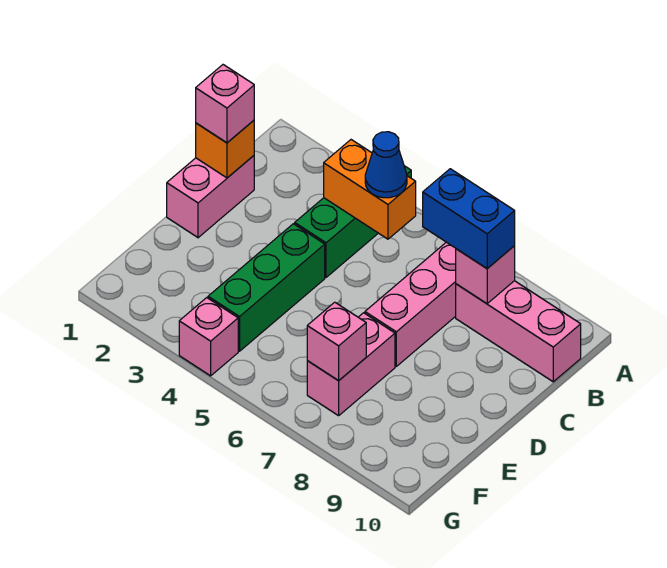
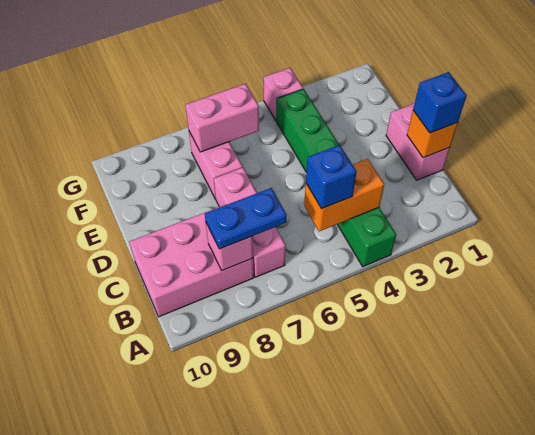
blue cone B5 level 3 -> blue brick B5 level 3
blue brick B7:B8 level 3 -> blue plate B7:B8 level 3
pink brick B8:B10 level 1 -> pink brick B8:C10 level 1
pink brick C1 level 3 -> blue brick C1 level 3
pink brick F7 level 2 -> pink brick F6:F7 level 2

